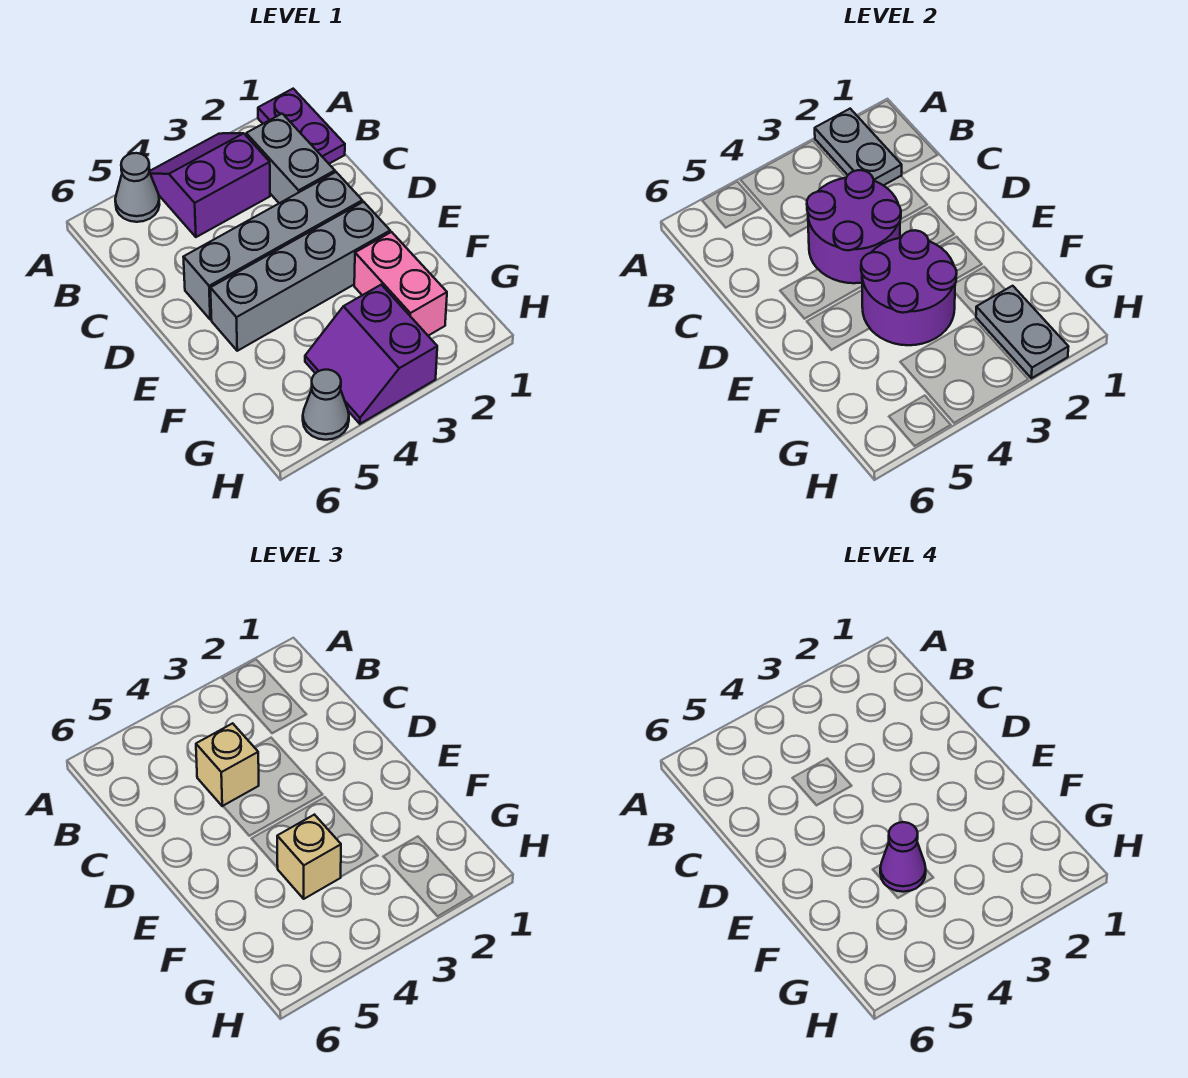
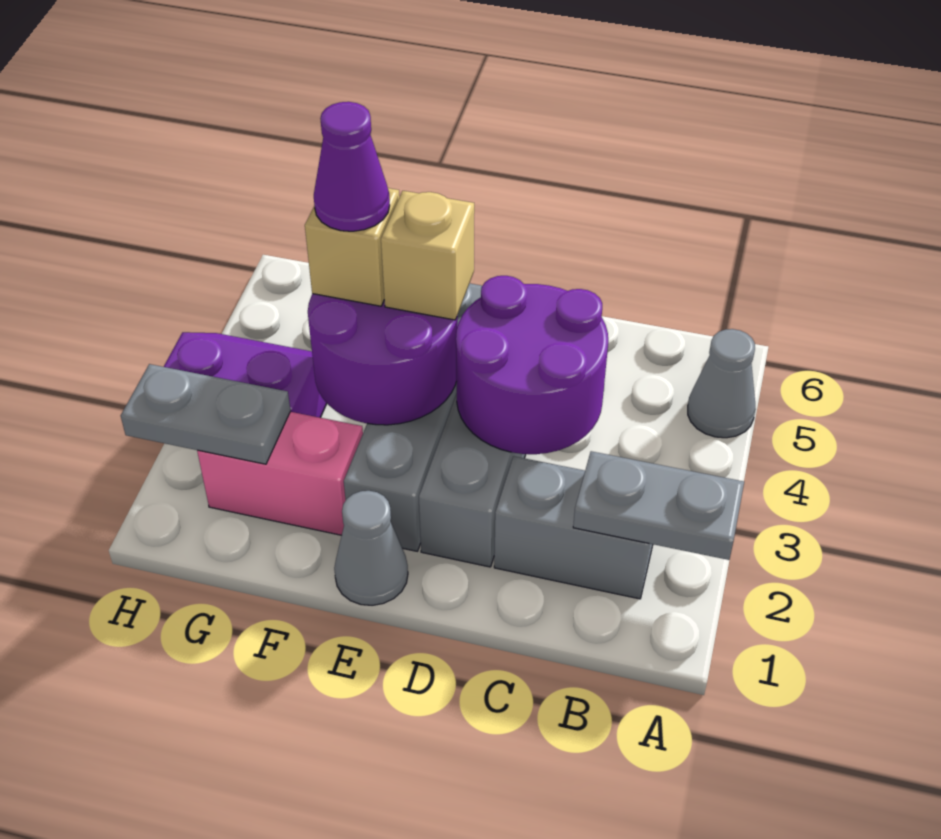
purple plate A1:B1 level 1 -> none
purple slope A3:B4 level 1 top B -> none
tan brick C4 level 3 -> tan brick E4 level 3
grey cone H5 level 1 -> grey cone E1 level 1

